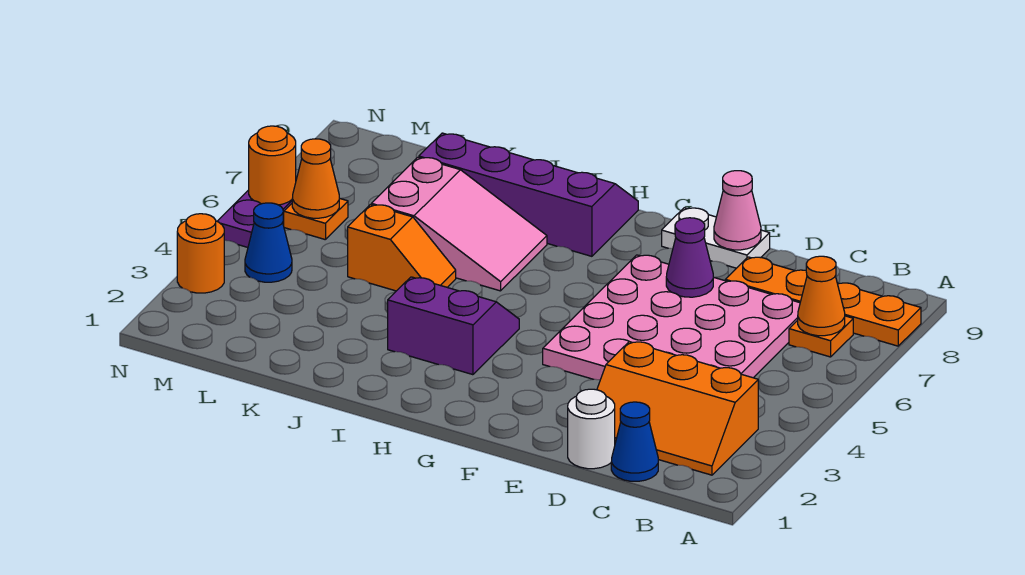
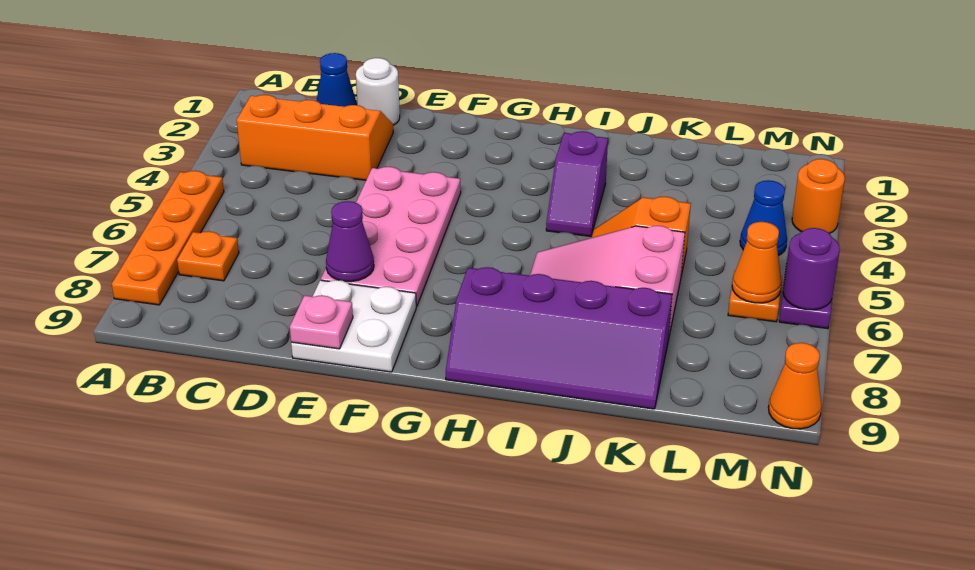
orange plate A8:D8 level 1 -> orange plate A5:A8 level 1
orange cone B7 level 2 -> orange cone N9 level 1
pink plate C4:F7 level 1 -> pink plate E4:F7 level 1
white plate E9:F9 level 1 -> white plate E8:F9 level 1
pink cone E9 level 2 -> pink plate E9 level 2
purple slope H3:I4 level 1 top 3 -> purple slope I3:I4 level 1 top 3
orange round brick N6 level 2 -> purple round brick N6 level 2

